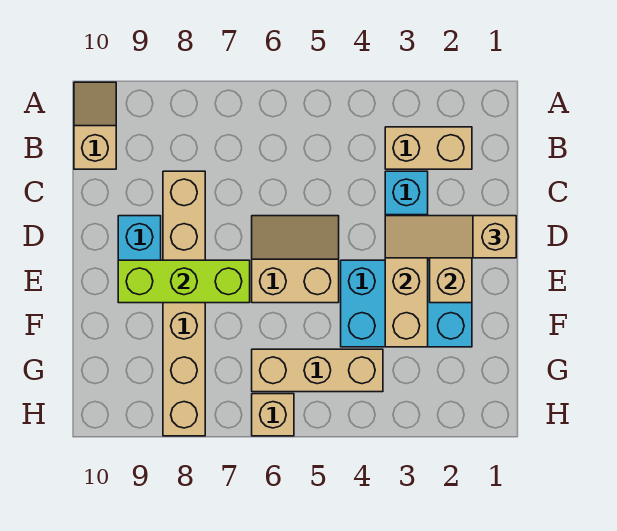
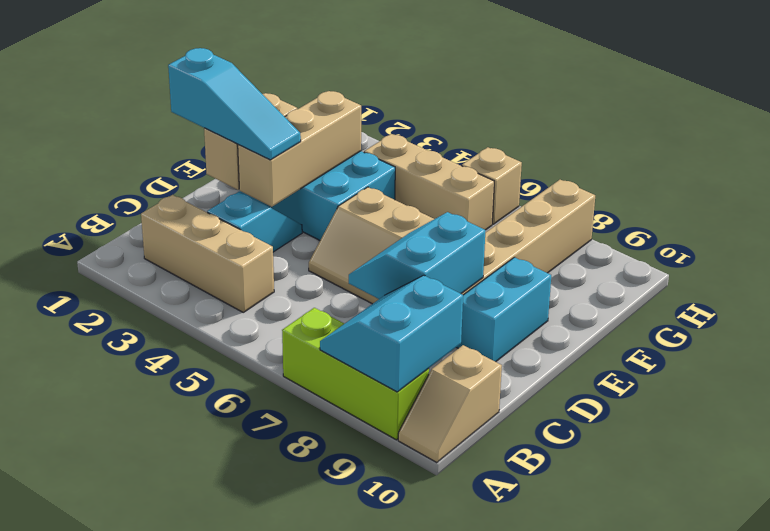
none -> cyan slope A8:B9 level 2 top 9
tan brick B2:B3 level 1 -> tan brick B2:B4 level 1
none -> cyan slope C7:D8 level 2 top 8
tan slope D1:D3 level 3 top 1 -> cyan slope D1:D3 level 3 top 1
lime brick E7:E9 level 2 -> lime brick A7:A9 level 1

